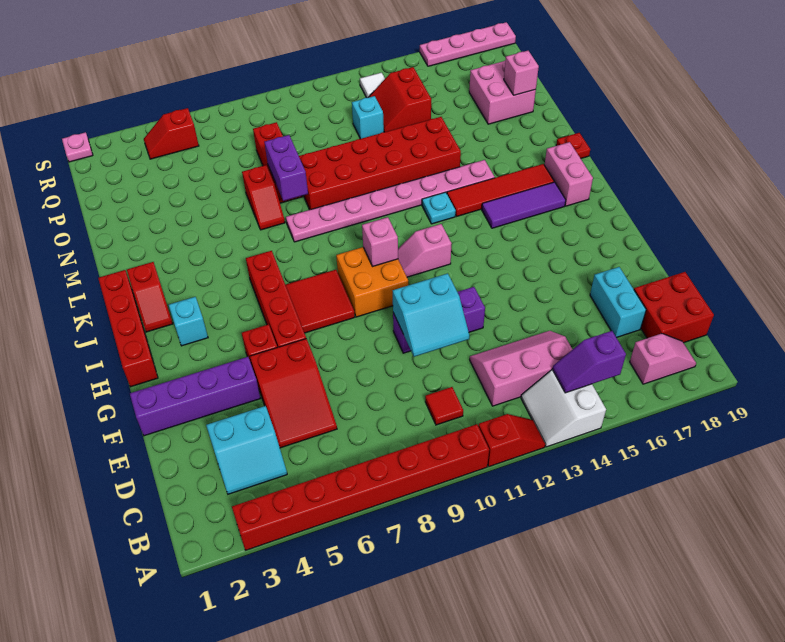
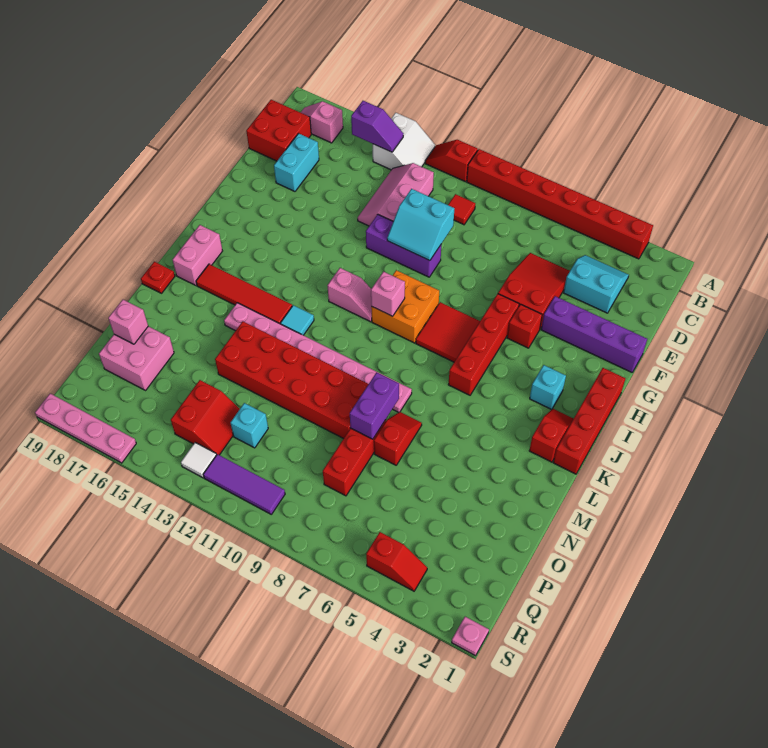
pink slope C12:D14 level 1 top C -> pink slope C12:E13 level 1 top 12
cyan slope E10:F11 level 2 top F -> cyan slope E10:F11 level 2 top E
purple tile J15:J17 level 1 -> purple tile R10:R12 level 1
cyan plate K13 level 1 -> cyan tile K13 level 1

